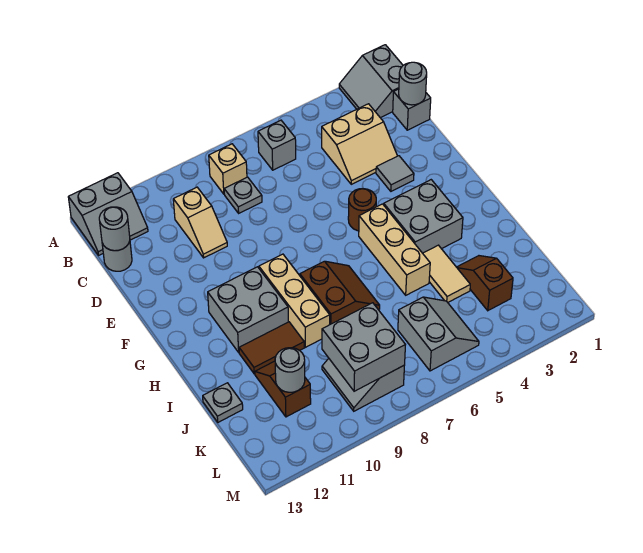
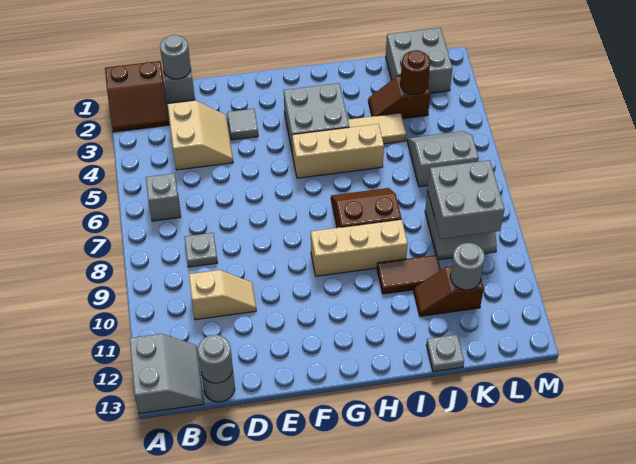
grey slope A1:B2 level 1 top 1 -> brown slope A1:B2 level 1 top 1
tan brick B8 level 1 -> none
brown round brick F5 level 1 -> brown round brick K3 level 2
grey brick G10:H11 level 1 -> grey brick K1:L2 level 1
brown tile I10:I11 level 1 -> brown tile I10:J10 level 1

